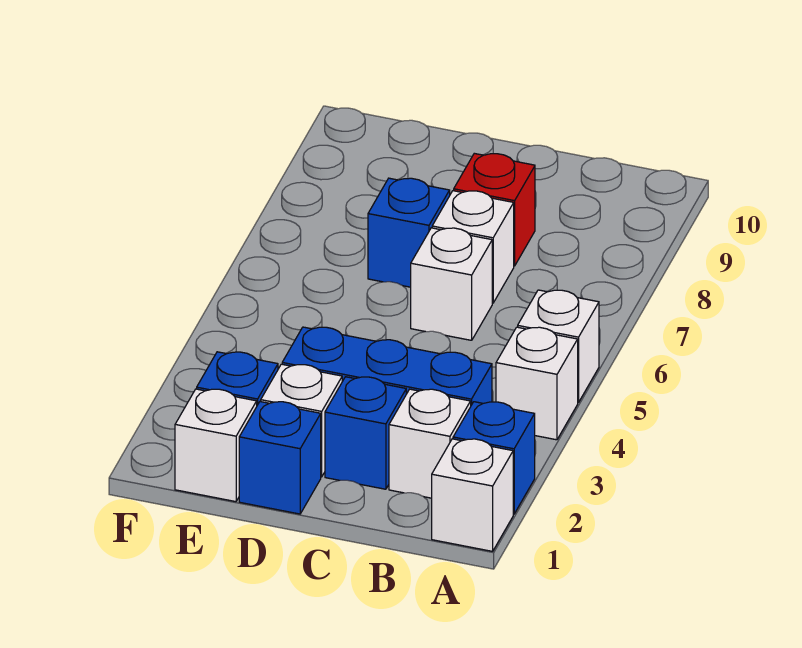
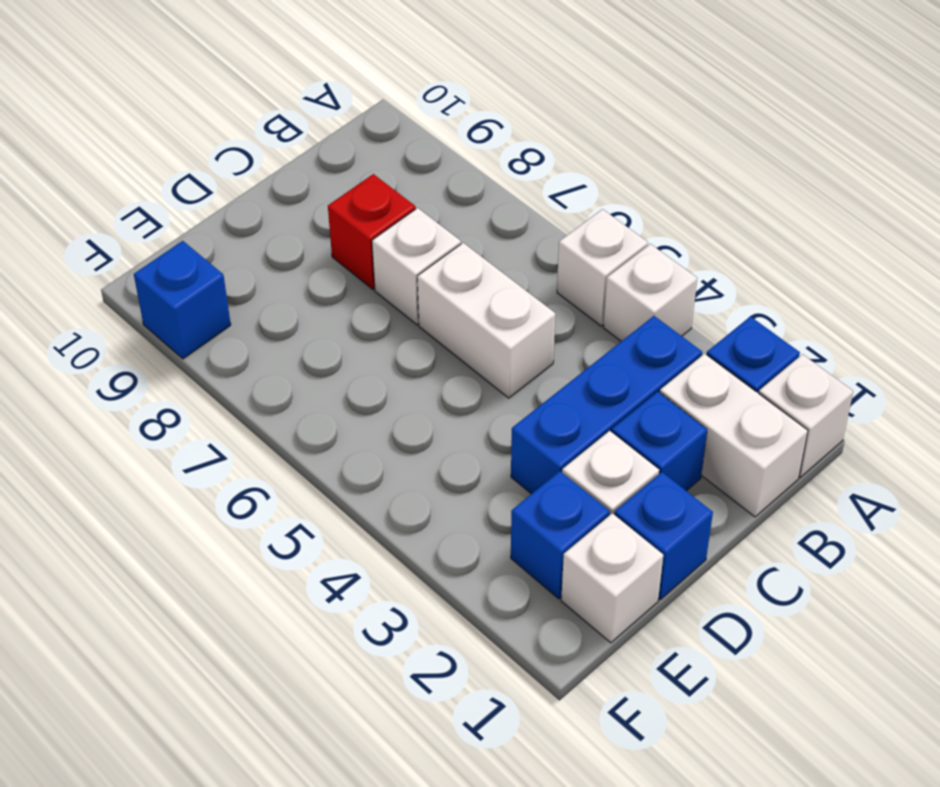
white brick B2 level 1 -> white brick B1:B2 level 1
white brick C6 level 1 -> white brick C5:C6 level 1
blue brick D7 level 1 -> blue brick F9 level 1

